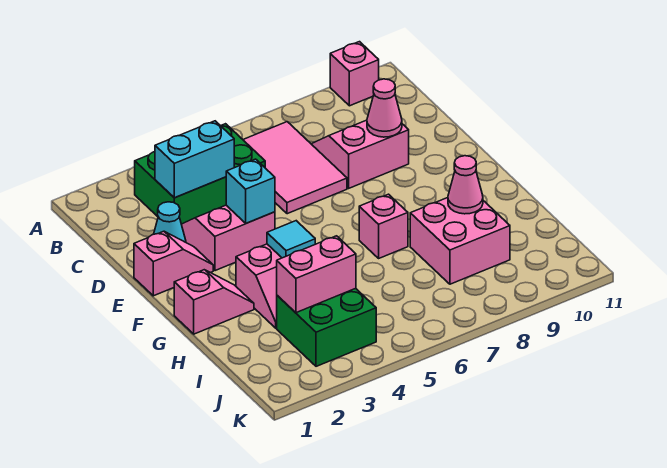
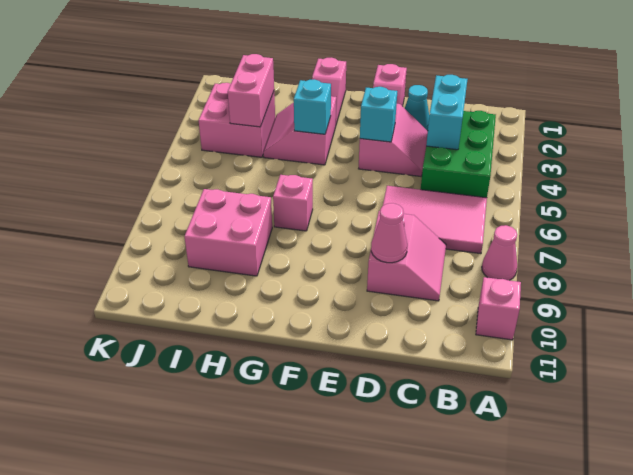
cyan tile G4 level 2 -> cyan brick G4 level 2
pink cone H9 level 2 -> pink cone A8 level 1
green brick I3:J4 level 1 -> pink brick I3:J4 level 1

